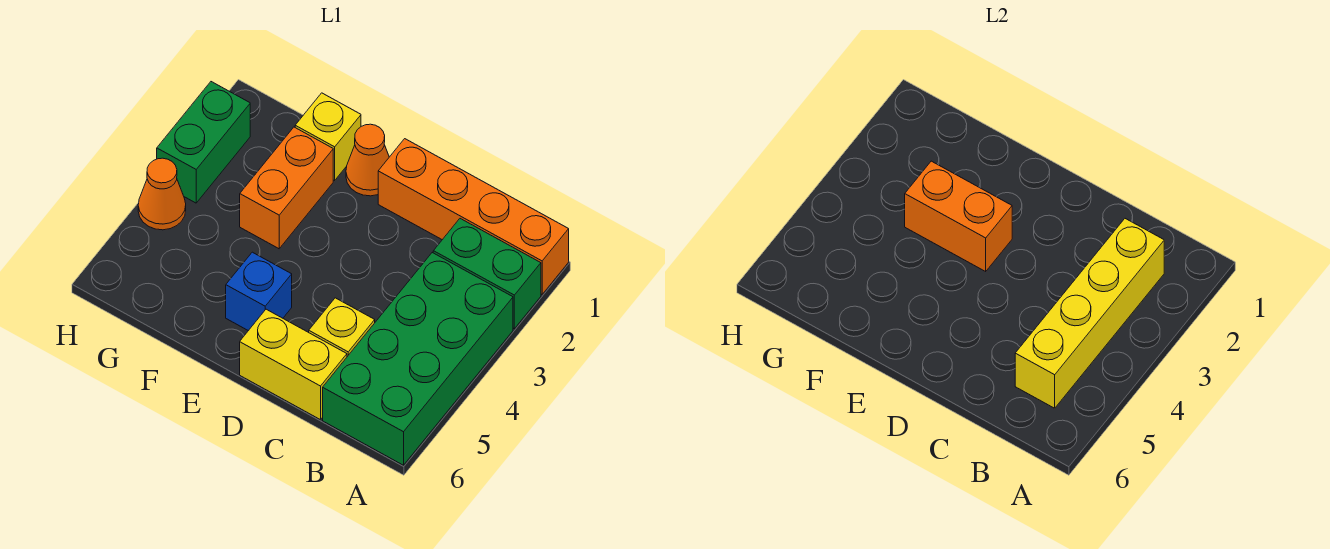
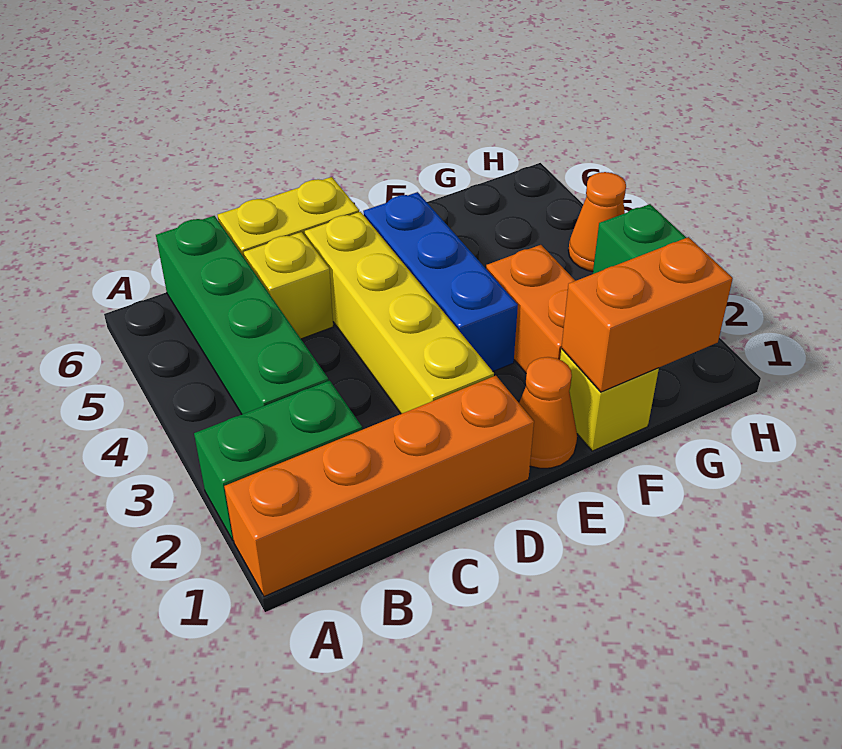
green brick A3:B6 level 1 -> green brick B3:B6 level 1
yellow brick B2:B5 level 2 -> yellow brick D2:D5 level 1
orange brick E3:F3 level 2 -> orange brick F1:G1 level 2
blue brick E5 level 1 -> blue brick E3:E5 level 1

